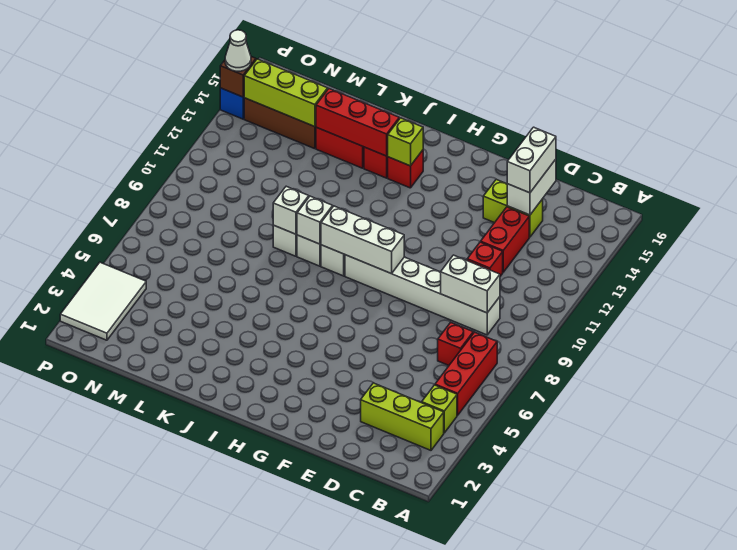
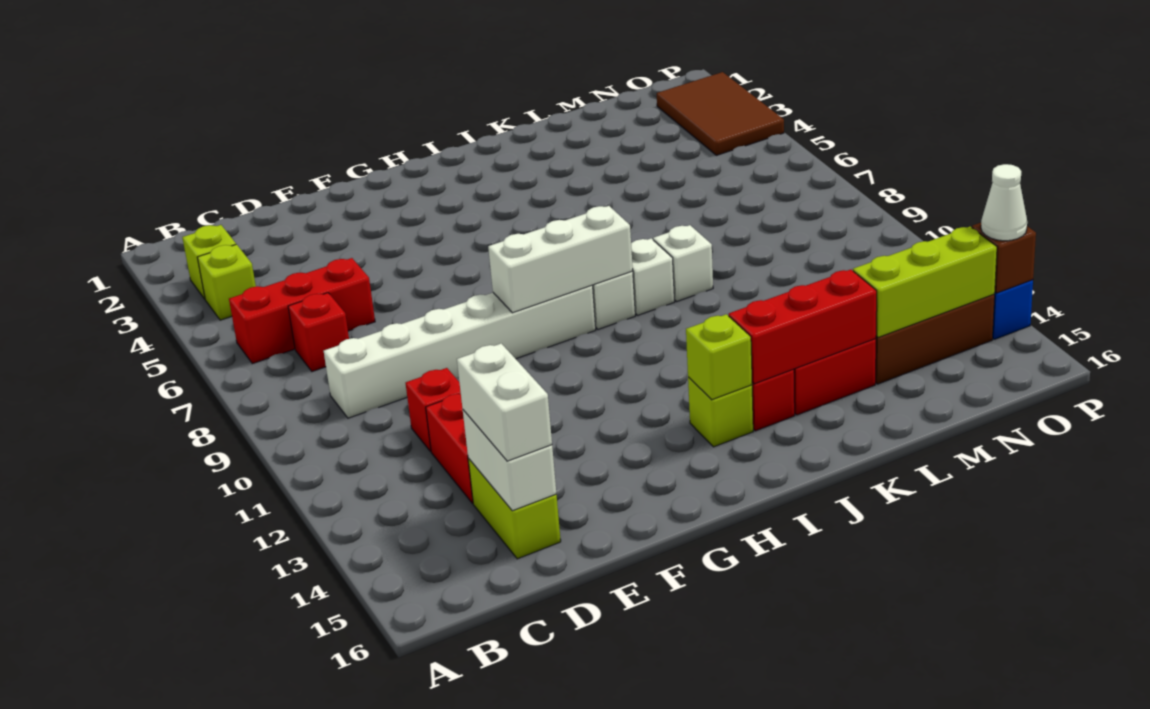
lime brick B3:D3 level 1 -> lime brick B3 level 1
red brick B5:B7 level 1 -> red brick B6:D6 level 1
white brick C9:D9 level 2 -> none
lime brick D14:E14 level 1 -> lime brick D14:D15 level 1
red brick I14 level 1 -> lime brick I14 level 1
white brick J9 level 2 -> none
white brick K9 level 2 -> none
white tile O2:P4 level 1 -> brown tile O2:P4 level 1

